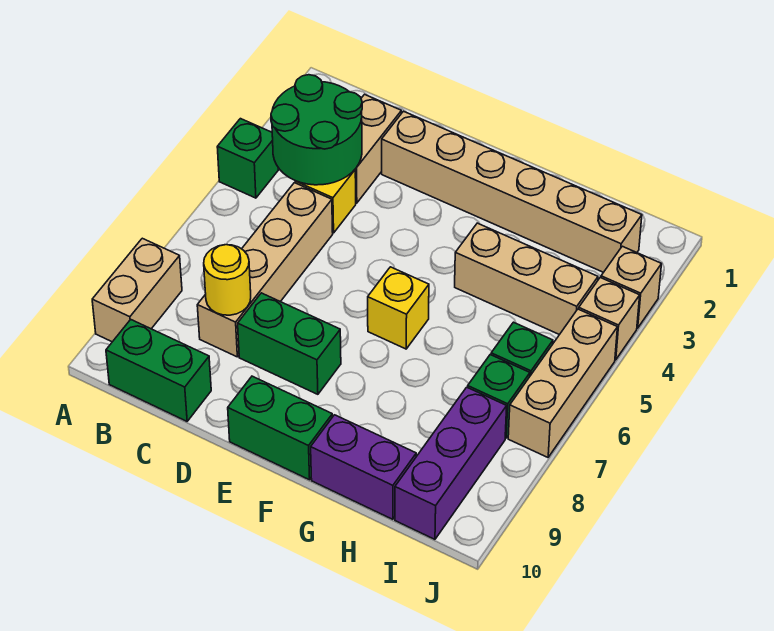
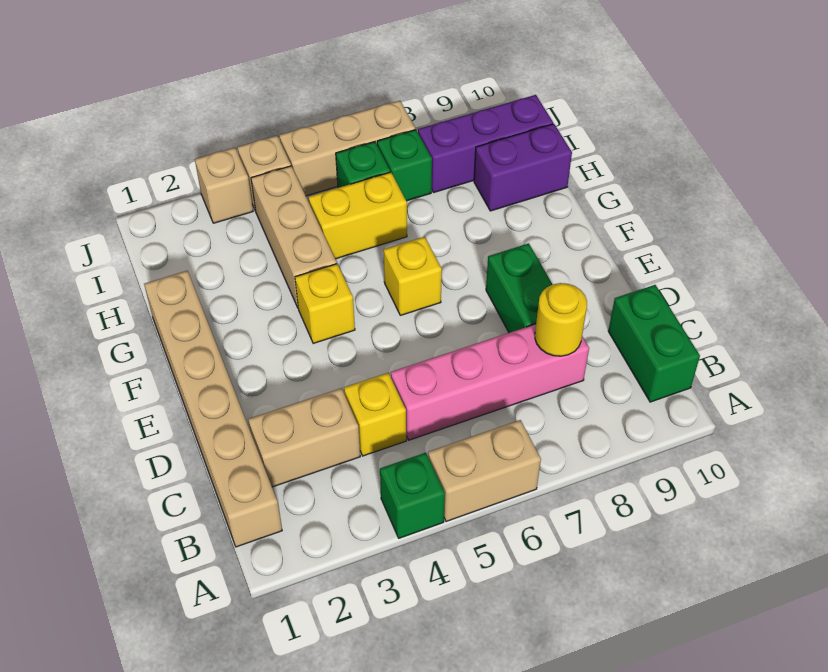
tan brick A8:A9 level 1 -> tan brick A5:A6 level 1
green round brick B3:C4 level 2 -> none
tan brick C5:C8 level 1 -> pink brick C5:C8 level 1
tan brick D2:I2 level 1 -> tan brick B1:G1 level 1
green brick E10:F10 level 1 -> none
none -> yellow brick F4 level 1
purple brick G10:H10 level 1 -> purple brick H9:H10 level 1
none -> yellow brick H5:H6 level 1

